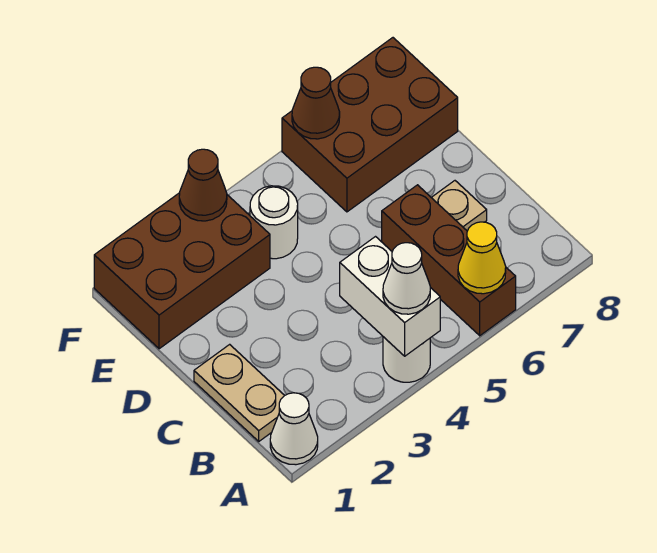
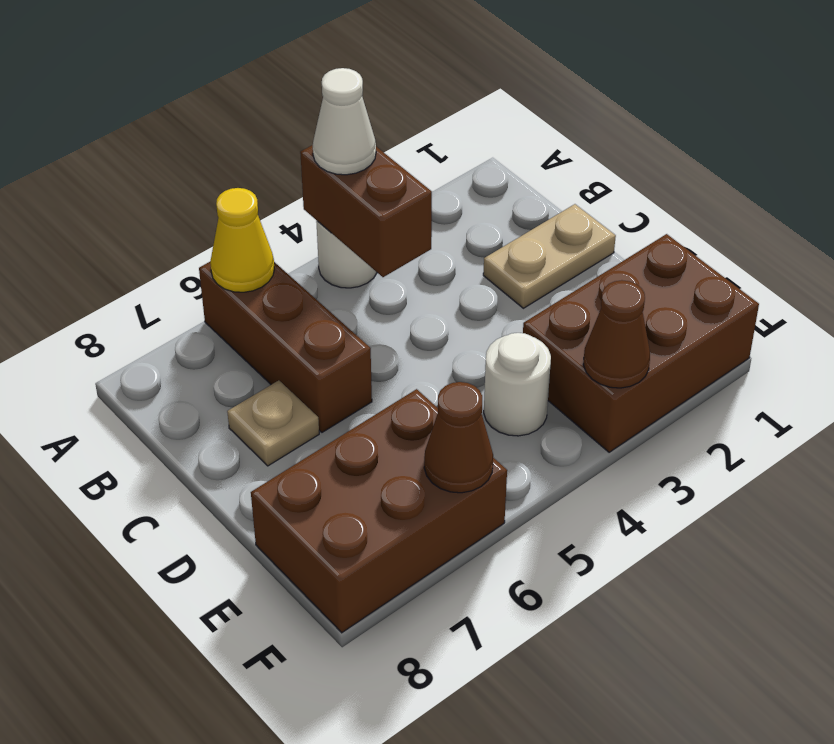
white cone A1 level 1 -> none
white brick A4:B4 level 2 -> brown brick A4:B4 level 2
tan plate B1:C1 level 1 -> tan plate C1:C2 level 1

